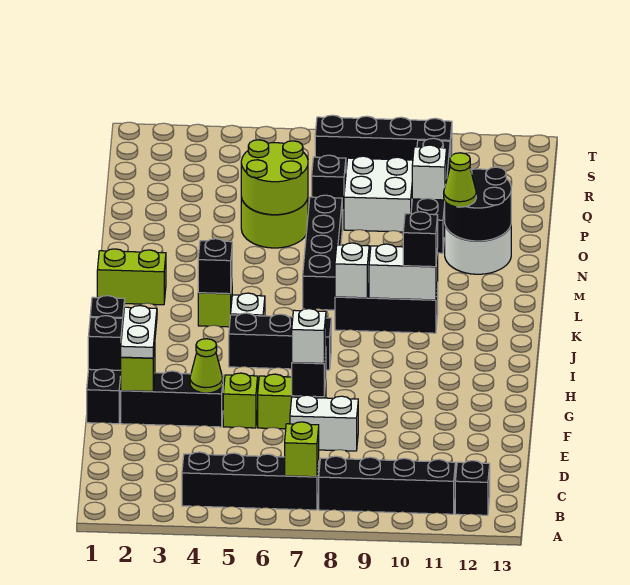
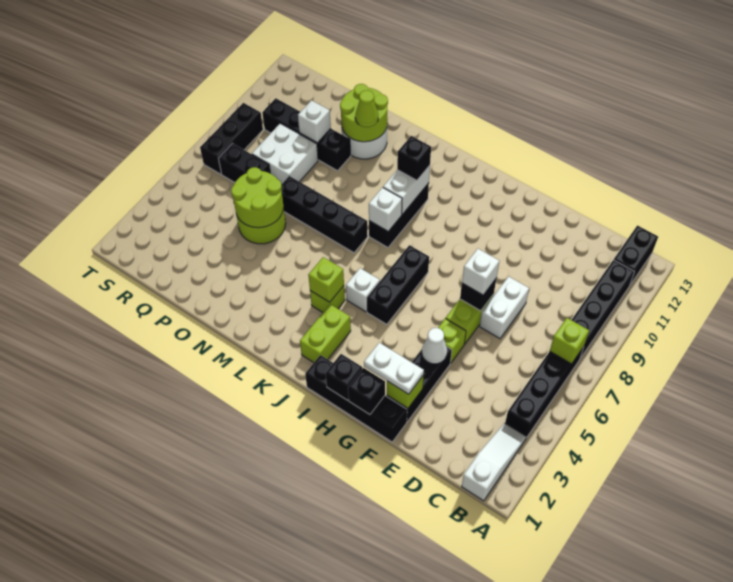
none -> white slope B1:B3 level 1 top 1
black brick B12 level 1 -> black brick B12:B13 level 1
lime cone F4 level 2 -> white cone F4 level 2
black brick K4 level 2 -> lime brick K4 level 2
lime brick L1:L2 level 1 -> lime brick J2:J3 level 1
black round brick N11:O12 level 2 -> lime round brick N11:O12 level 2
black brick Q7 level 1 -> black brick Q7:R7 level 1
black brick S7:S10 level 1 -> black brick S7:S9 level 1

